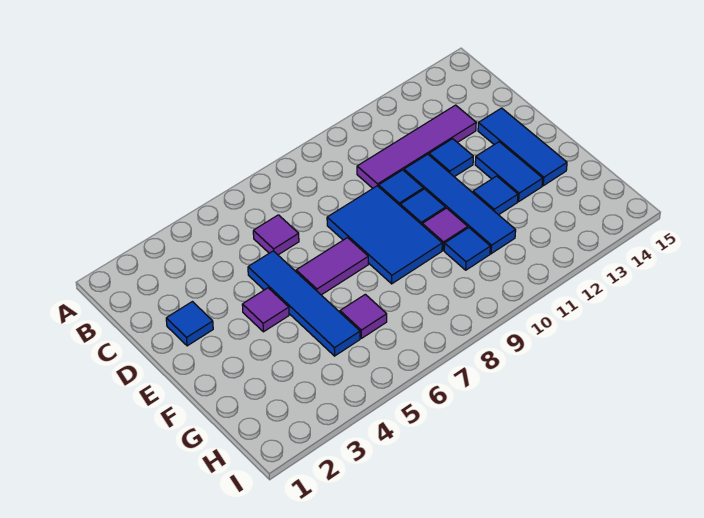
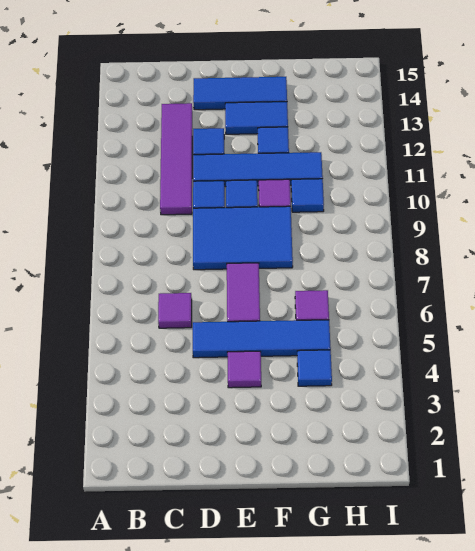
blue tile D2 level 1 -> blue tile G4 level 1

